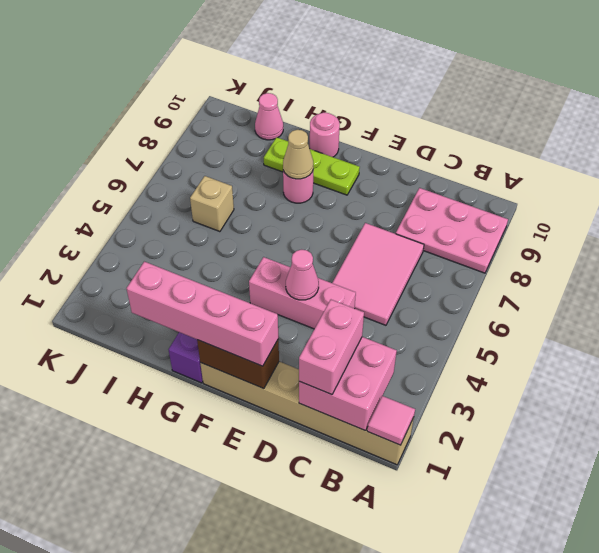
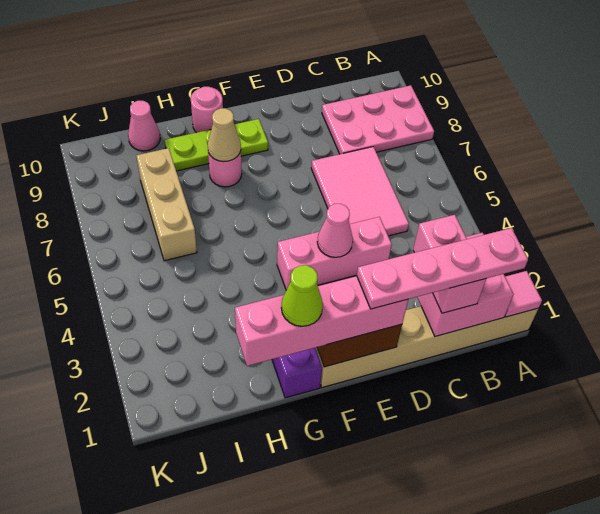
none -> pink plate B1:E1 level 4
none -> lime cone G1 level 4
tan brick I6 level 1 -> tan brick I6:I8 level 1

